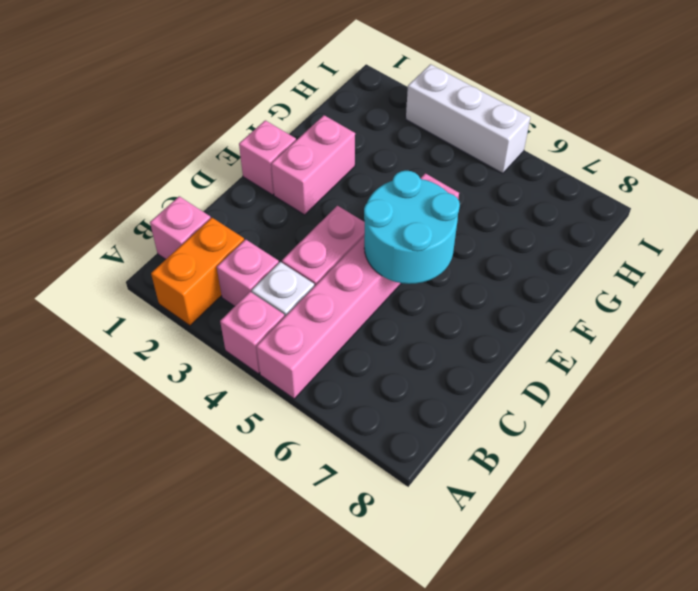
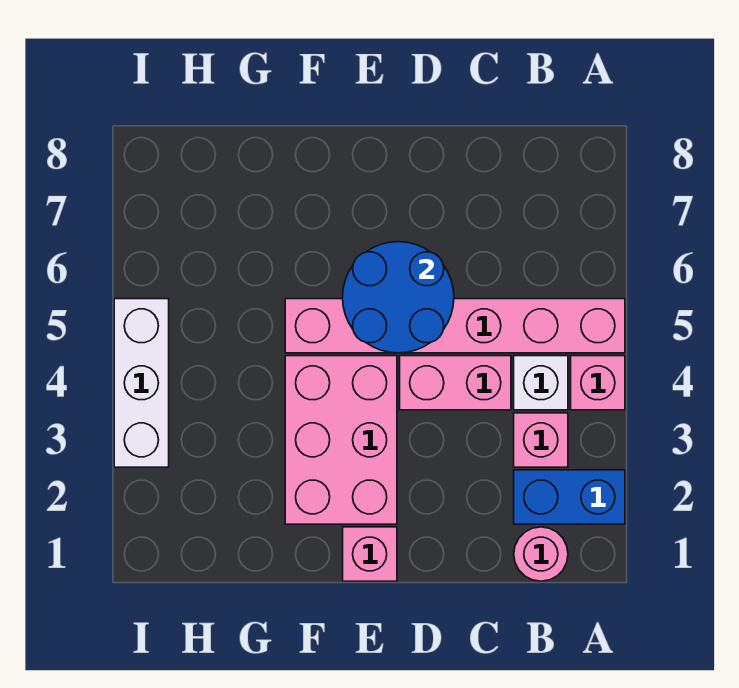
orange brick A2:B2 level 1 -> blue brick A2:B2 level 1
pink brick B1 level 1 -> pink round brick B1 level 1
cyan round brick D5:E6 level 2 -> blue round brick D5:E6 level 2
pink brick E2:F2 level 1 -> pink brick E2:F4 level 1

